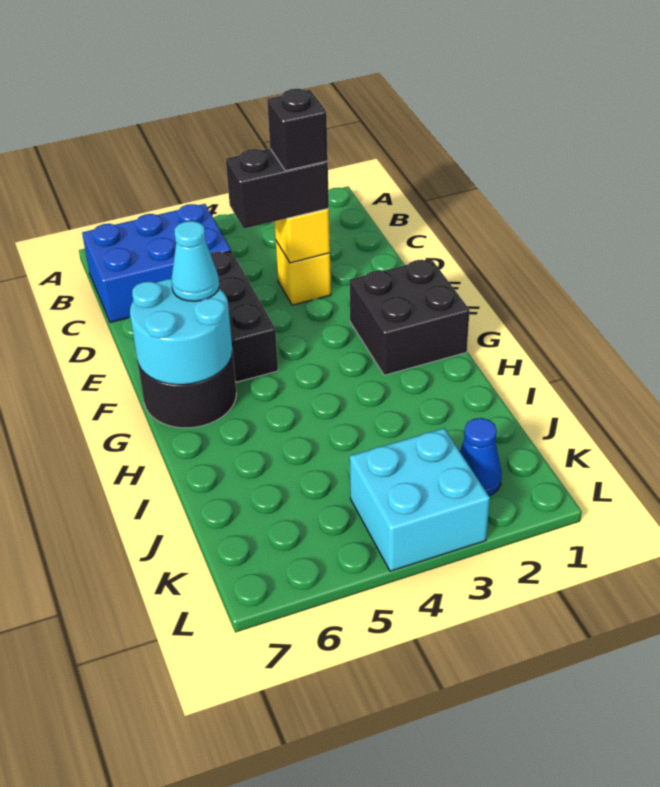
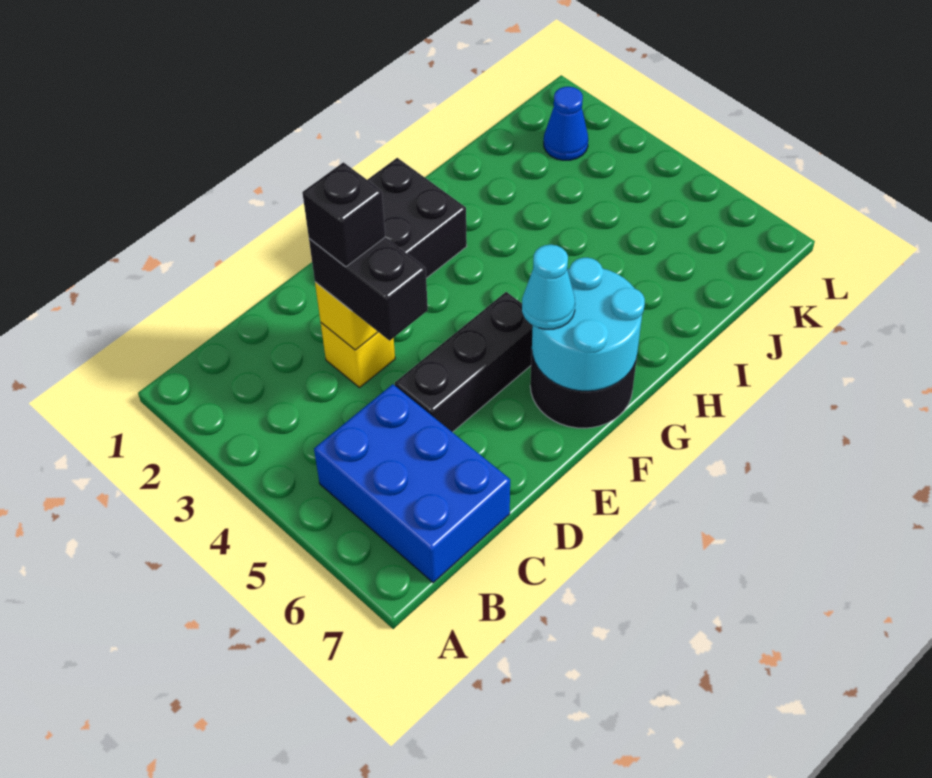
cyan brick K3:L4 level 1 -> none

